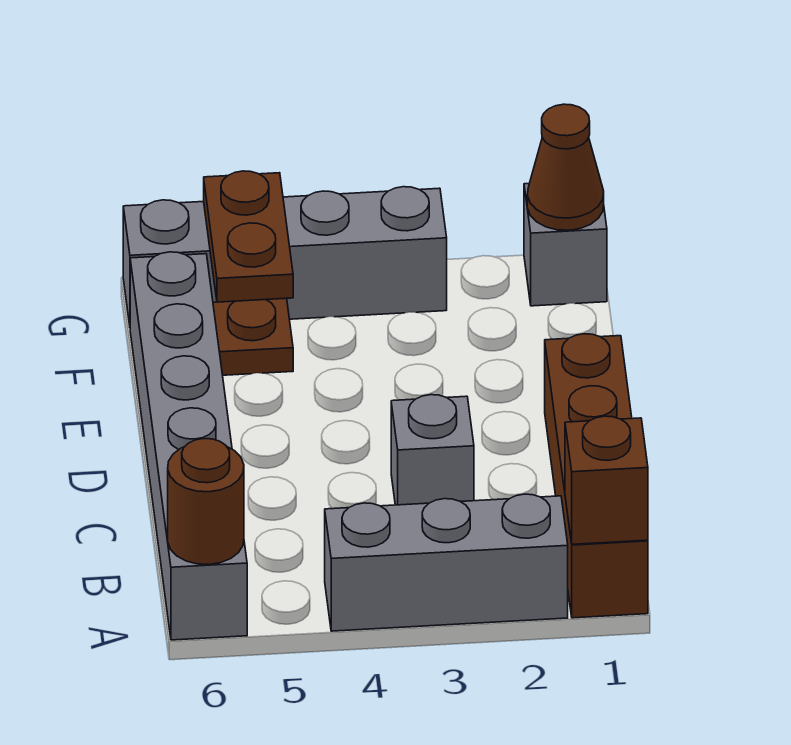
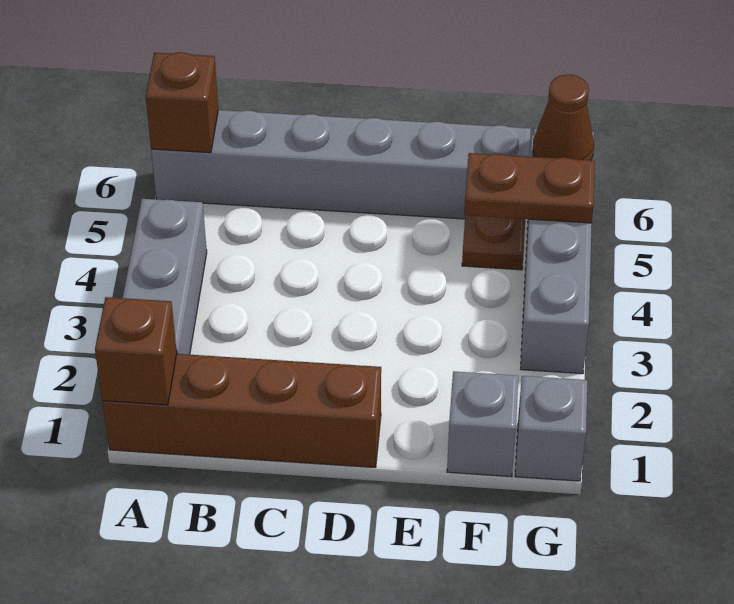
brown round brick A6 level 2 -> brown brick A6 level 2
grey brick C3 level 1 -> grey brick F1 level 1
brown cone G1 level 2 -> brown cone G6 level 2

